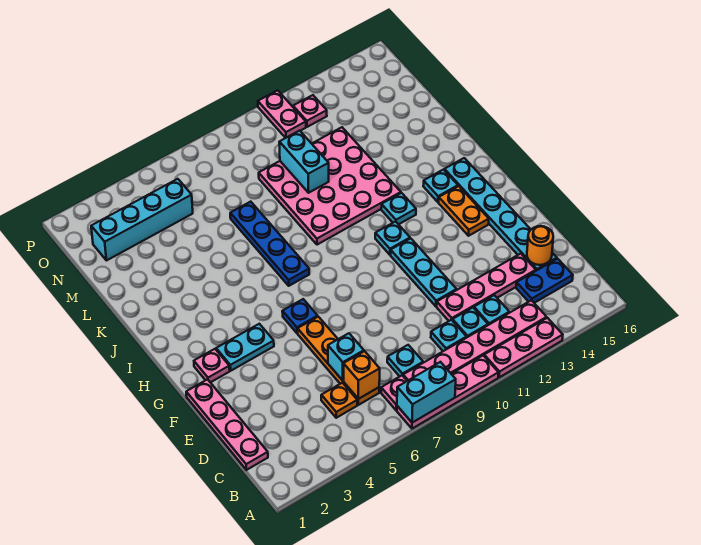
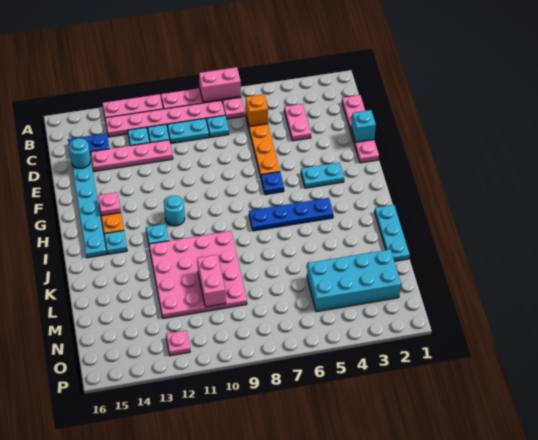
cyan brick A7:A8 level 2 -> pink brick A7:A8 level 2
orange plate C5 level 1 -> none
cyan plate C10 level 1 -> cyan plate C9:C10 level 1
cyan brick D6 level 2 -> cyan brick E1 level 2
orange round brick D15 level 2 -> cyan round brick D15 level 2
cyan plate E11:G11 level 1 -> cyan plate J1:L1 level 1
pink plate G2 level 1 -> pink plate G14 level 2
cyan plate H11 level 1 -> cyan round brick H11 level 1
blue plate I7:L7 level 1 -> blue plate I4:I7 level 1
cyan brick L10:M10 level 2 -> pink brick L10:M10 level 2
cyan brick N2:N5 level 1 -> cyan brick M2:N5 level 1
pink plate O11:P11 level 1 -> pink plate C4:D4 level 1

